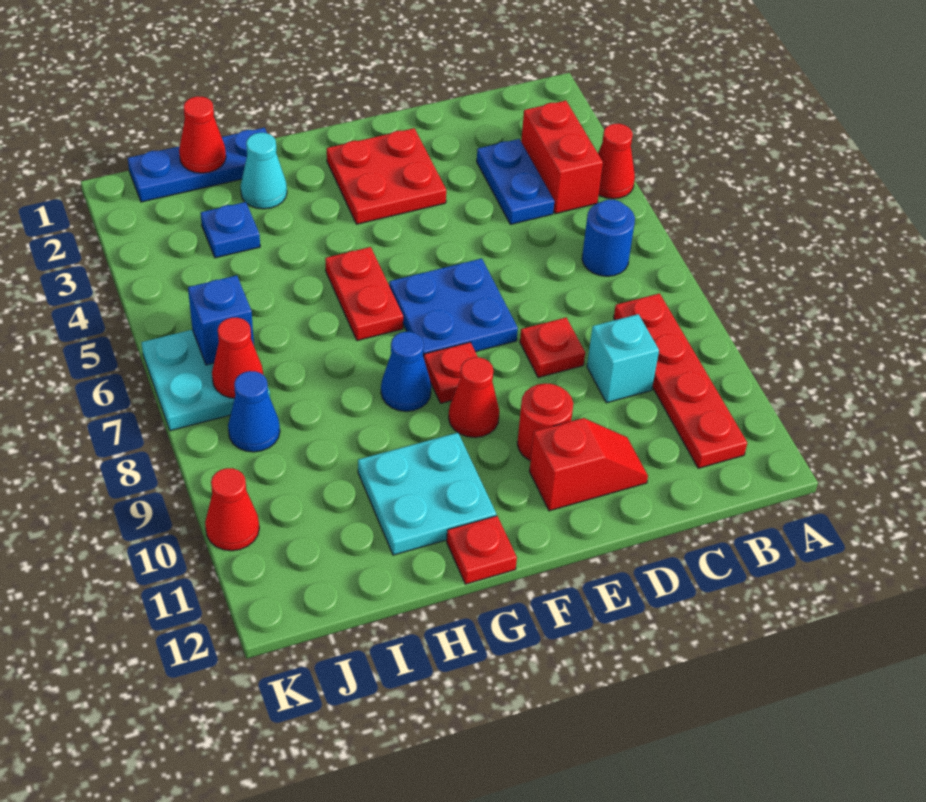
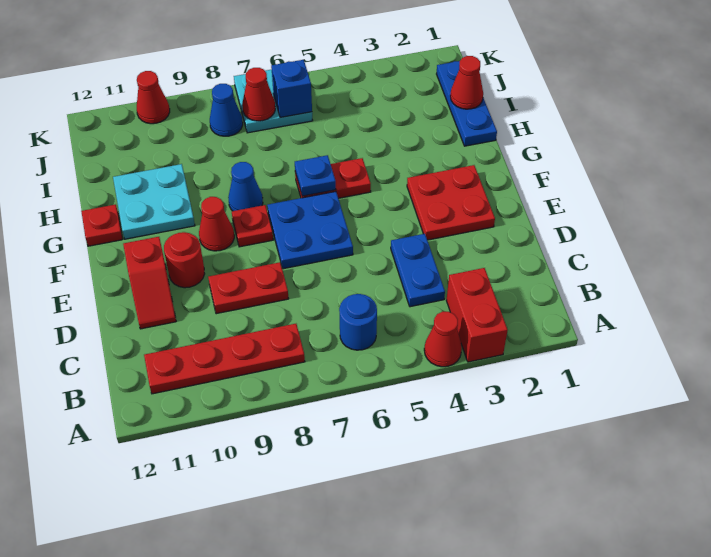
red brick B3:B4 level 1 -> red brick A3:B3 level 1
blue plate C3:C4 level 1 -> blue plate C4:D4 level 1
cyan brick C9 level 1 -> none
red plate D8 level 1 -> red plate D8:D9 level 1
cyan cone H2 level 1 -> none
blue plate I3 level 1 -> blue plate G6 level 2

